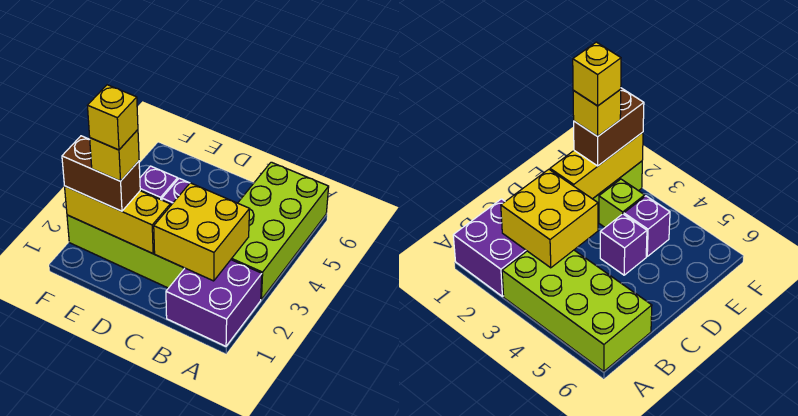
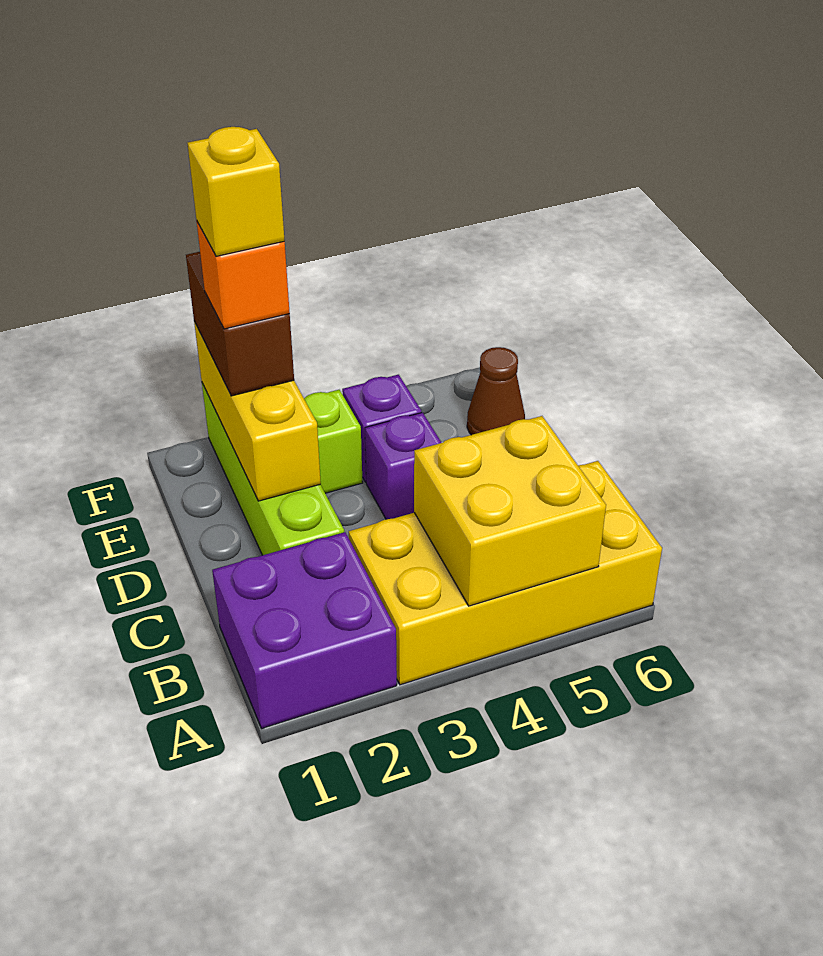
lime brick A3:B6 level 1 -> yellow brick A3:B6 level 1
yellow brick B2:C3 level 2 -> yellow brick A4:B5 level 2
yellow brick E2 level 4 -> orange brick E2 level 4
none -> brown cone E6 level 1

